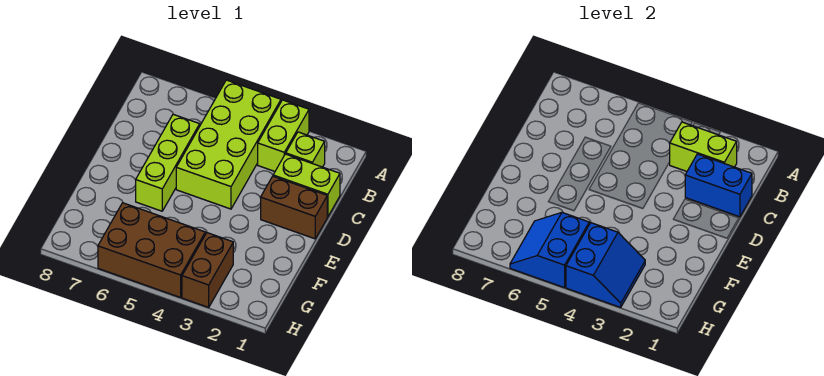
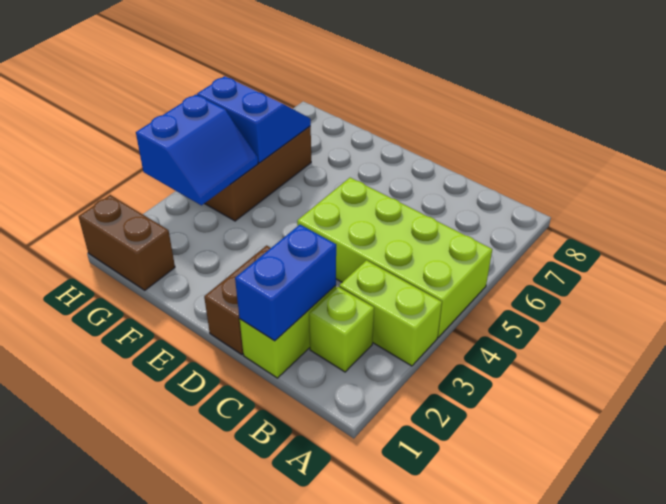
lime brick B2:B3 level 2 -> none
lime brick C6:E6 level 1 -> none
brown brick G3:H3 level 1 -> brown brick G1:H1 level 1
blue slope G3:H4 level 2 top 4 -> blue slope G3:H4 level 2 top H

